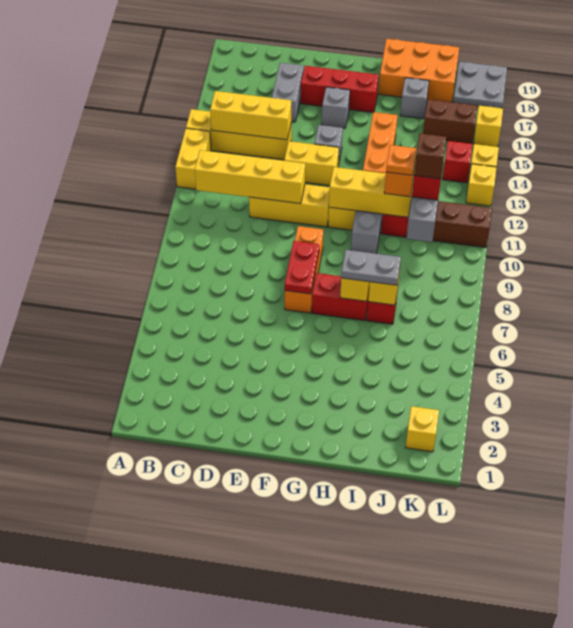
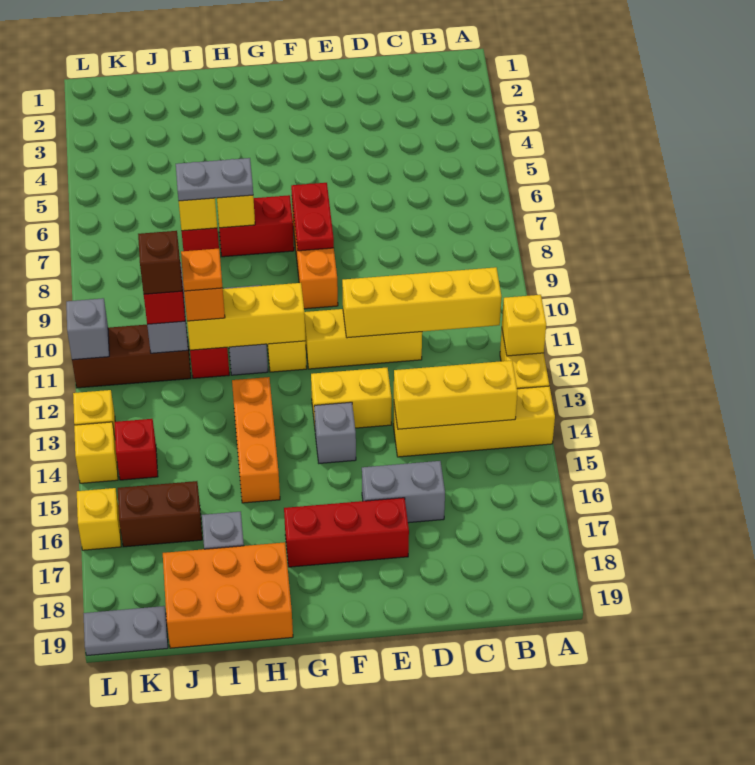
grey brick D16:D17 level 1 -> grey brick D16:E16 level 1
grey brick F16 level 1 -> grey brick L11 level 2
yellow brick K2 level 1 -> yellow brick A12 level 2
grey plate K18:L19 level 1 -> grey plate K19:L19 level 1

